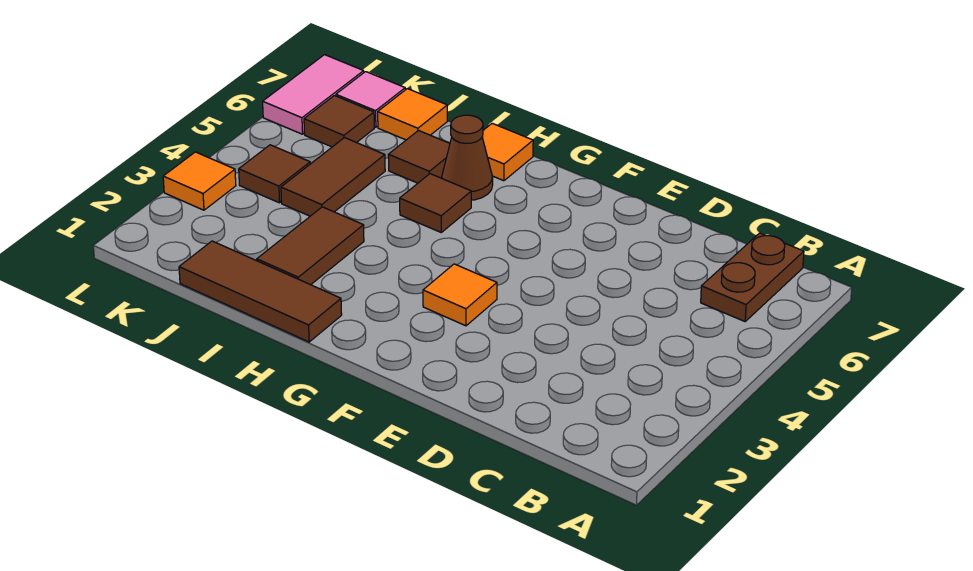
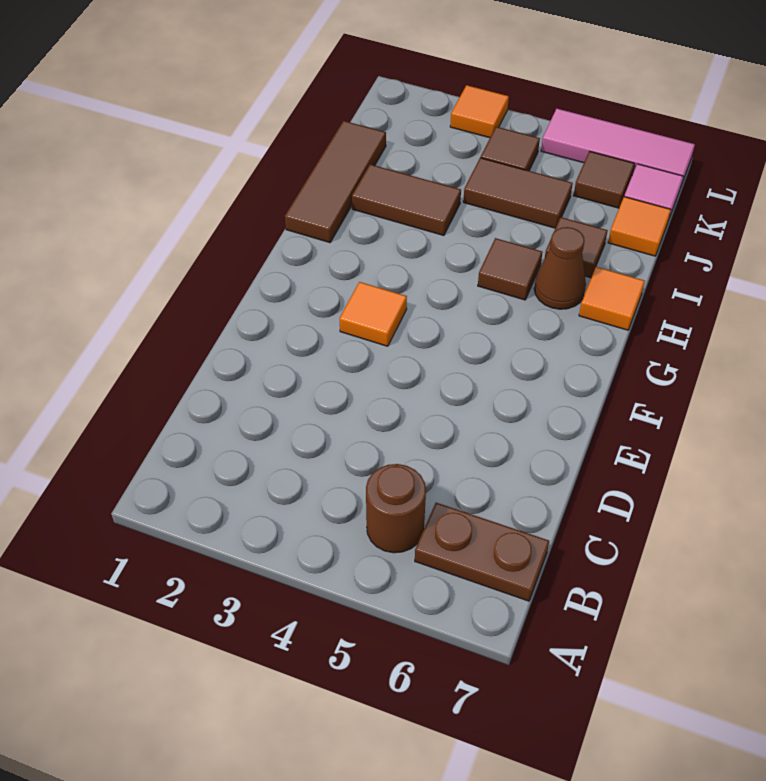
none -> brown round brick B5 level 1
pink tile L6:L7 level 1 -> pink tile L5:L7 level 1

